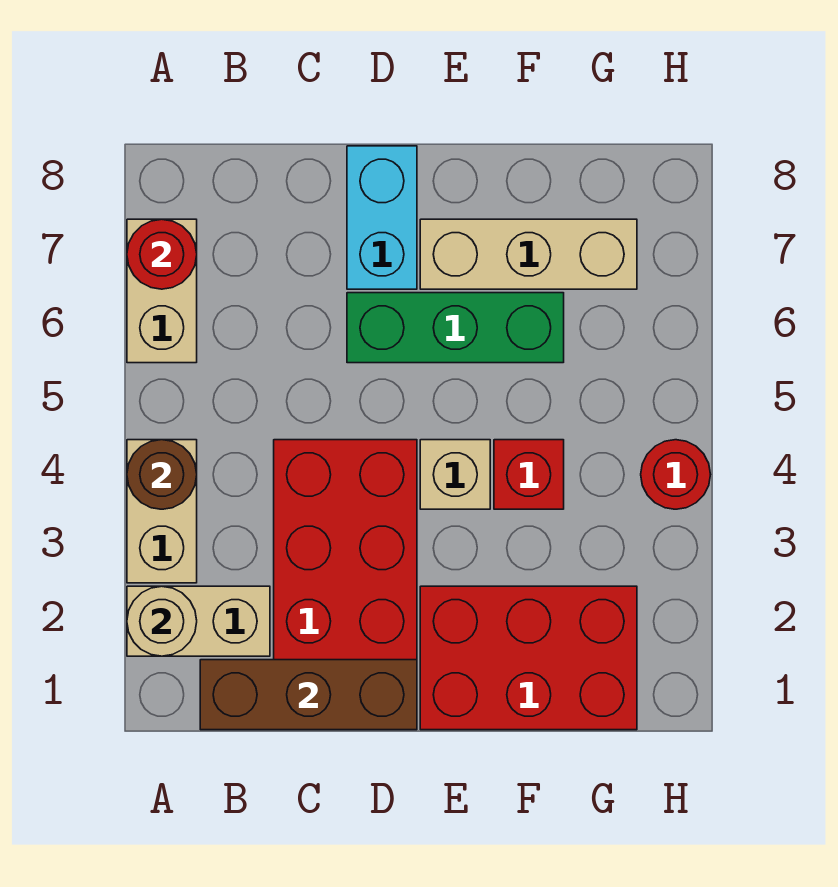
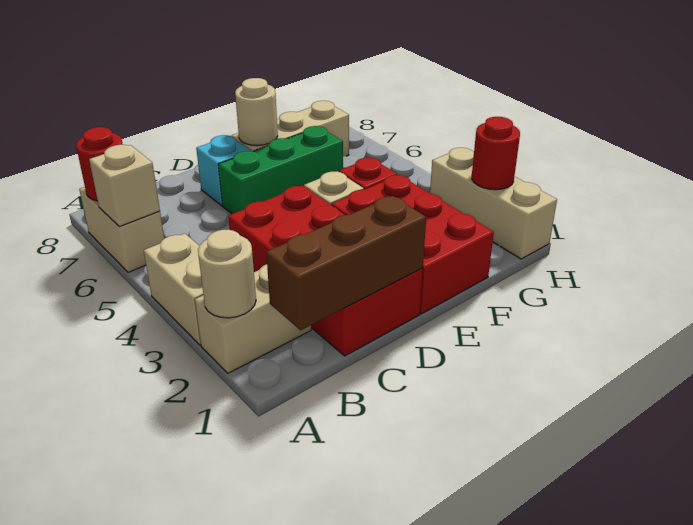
brown round brick A4 level 2 -> none
none -> tan brick A6 level 2
cyan brick D7:D8 level 1 -> cyan brick D7 level 1
red brick E1:G2 level 1 -> red brick E1:F3 level 1
none -> tan round brick E7 level 2
none -> tan brick H1:H3 level 1
red round brick H4 level 1 -> red round brick H2 level 2

